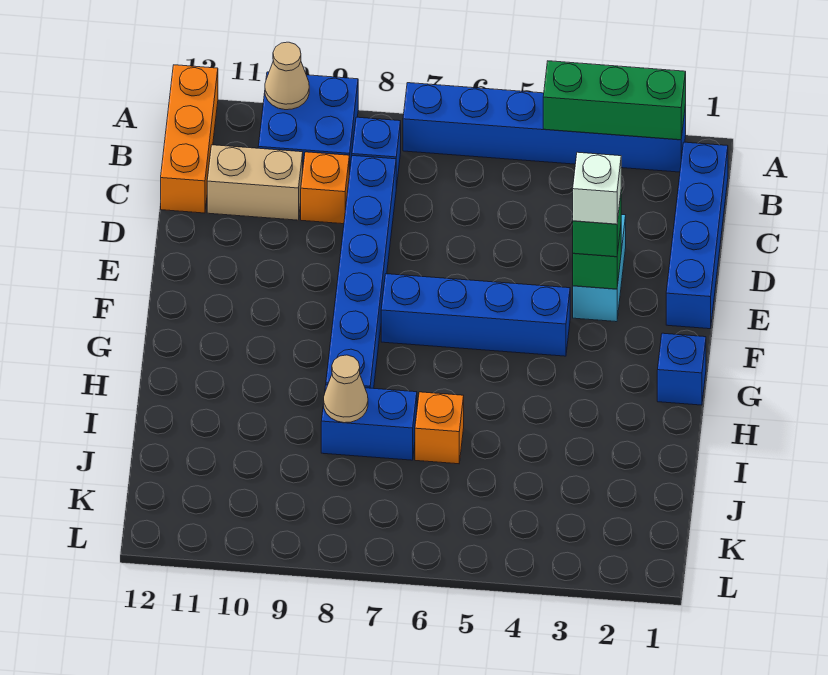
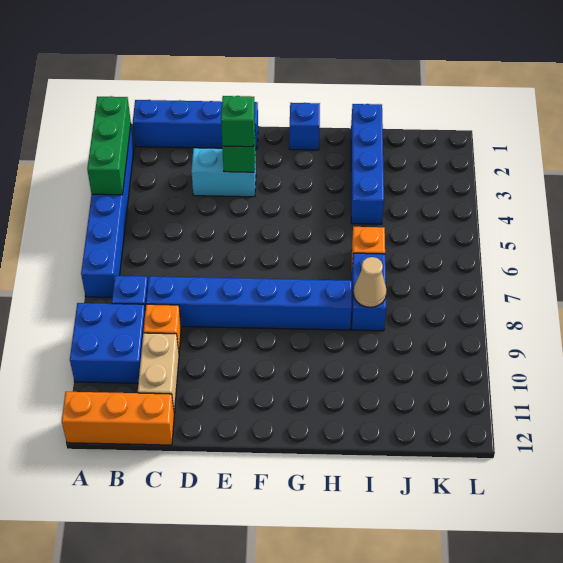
tan cone A10 level 2 -> none
white brick E3 level 4 -> none
blue brick F4:F7 level 1 -> blue brick I1:I4 level 1

